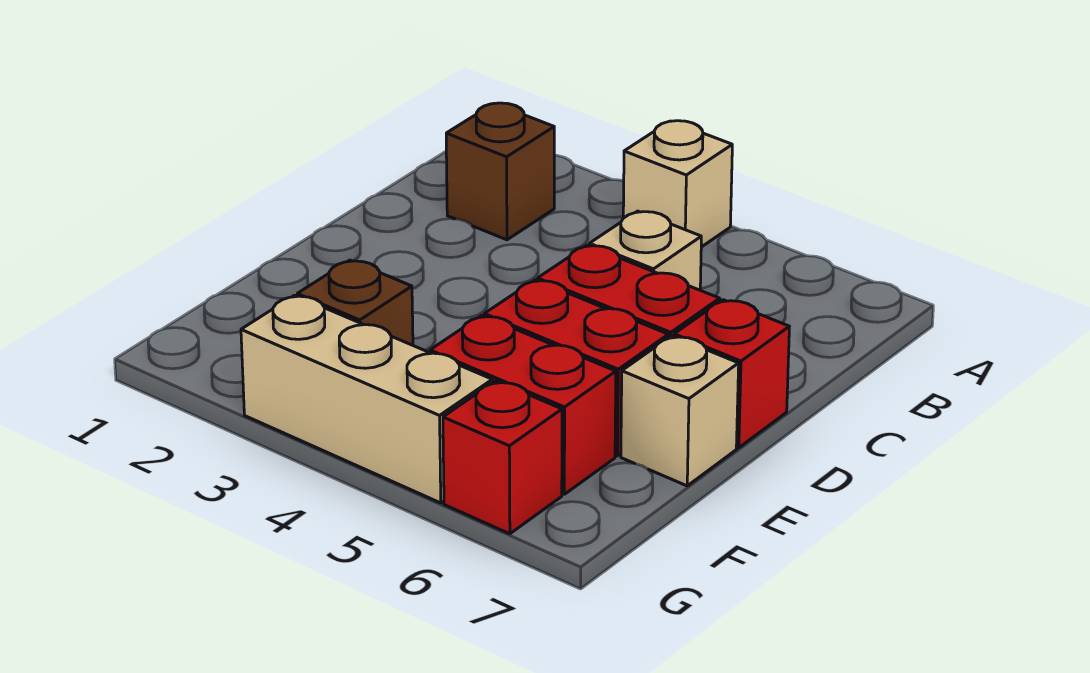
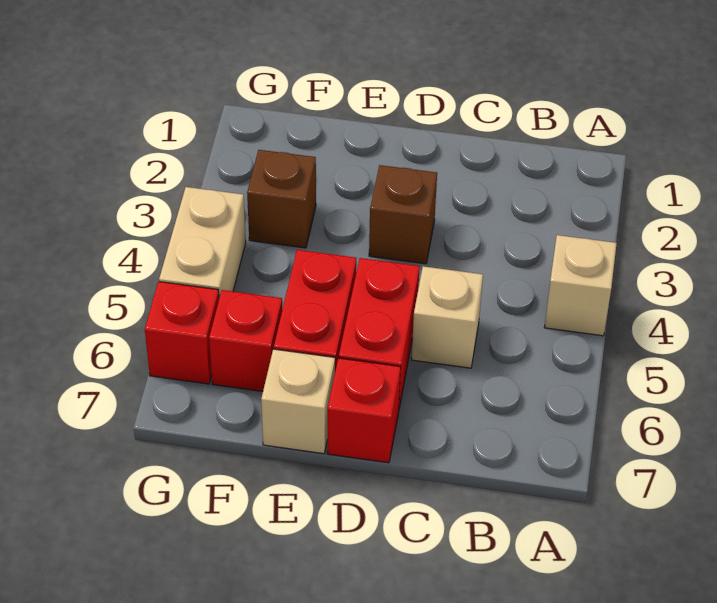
brown brick B2 level 1 -> brown brick D3 level 1
red brick F5:F6 level 1 -> red brick F6 level 1
tan brick G3:G5 level 1 -> tan brick G4:G5 level 1

